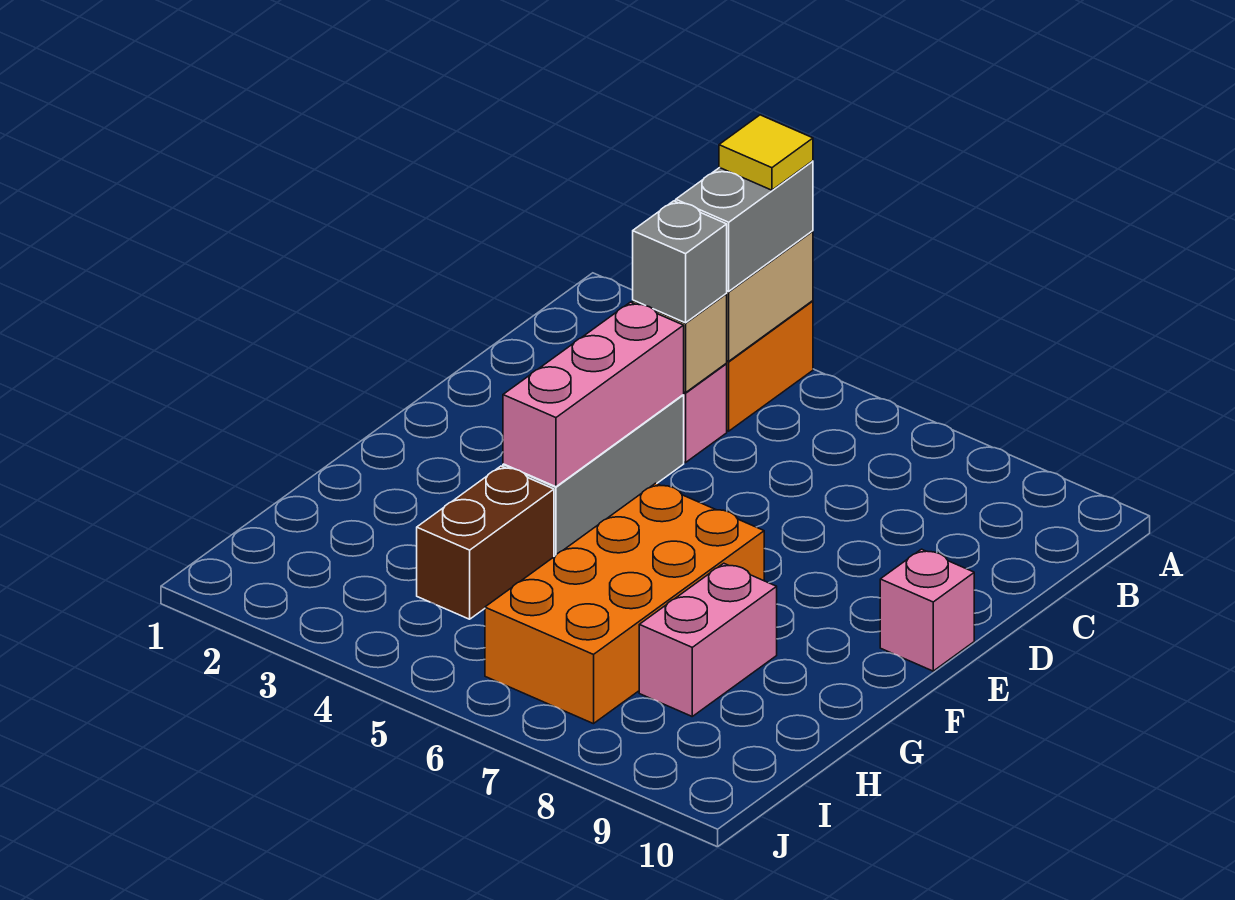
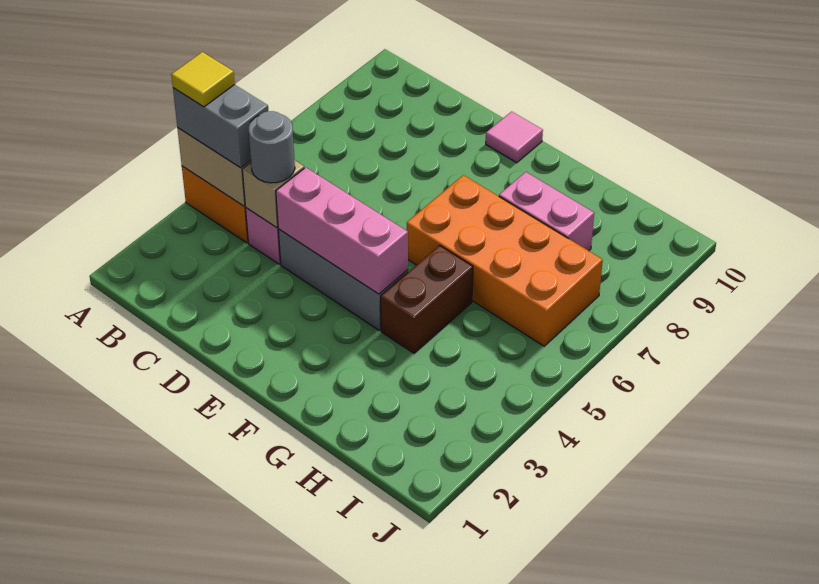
grey brick C4 level 3 -> grey round brick C4 level 3
pink brick E10 level 1 -> pink tile E10 level 1
brown brick G4:H4 level 1 -> brown brick G4:G5 level 1

